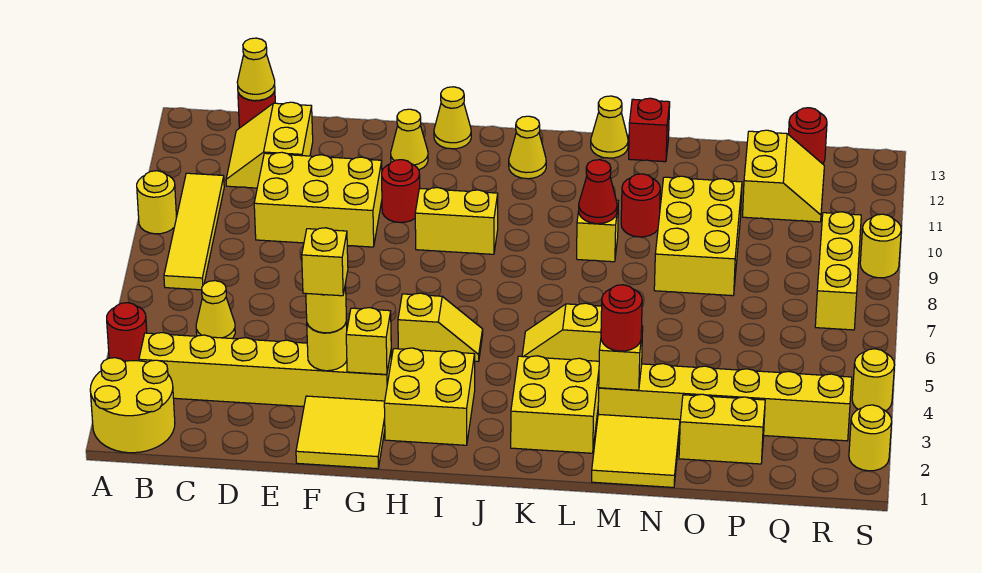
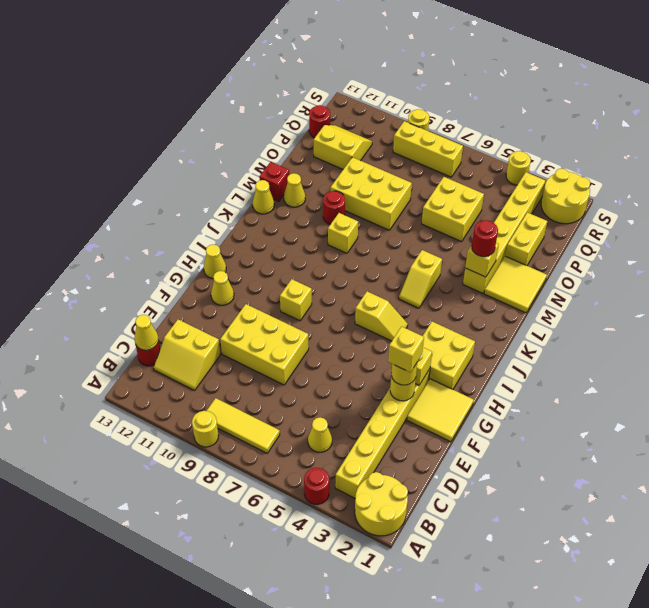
yellow tile B7:B10 level 1 -> yellow tile B7:B9 level 1
yellow brick D9:F10 level 1 -> yellow brick E8:F10 level 1
red round brick G10 level 1 -> none
yellow slope H5:I5 level 1 top H -> yellow slope I5:I6 level 1 top 6
yellow brick H9:I9 level 1 -> yellow brick H9 level 1
yellow cone J12 level 1 -> yellow cone M12 level 1
yellow brick K2:L3 level 1 -> yellow brick O5:P6 level 1
red cone L9 level 2 -> none
yellow round brick S2 level 1 -> yellow round brick R1:S2 level 1

